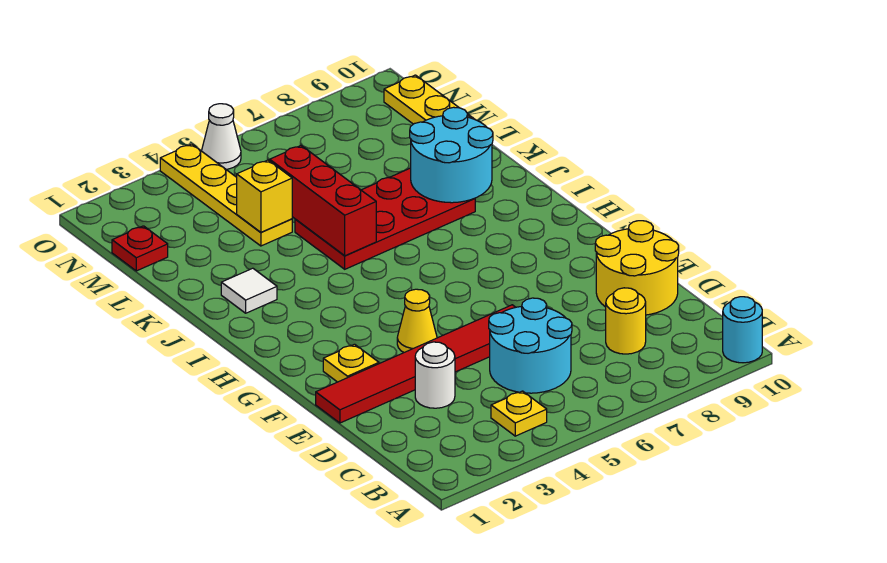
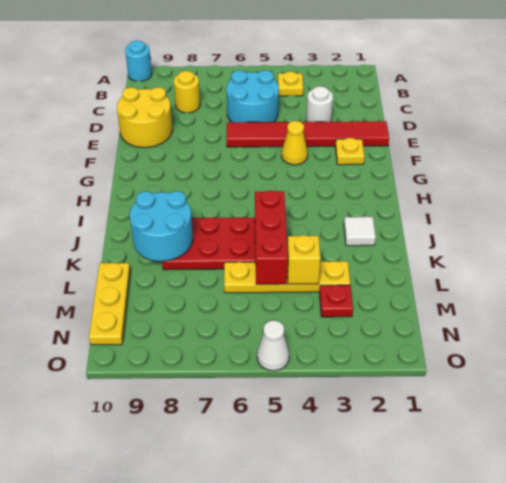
yellow plate L4:O4 level 1 -> yellow plate L3:L6 level 1
red plate M1 level 1 -> red plate M3 level 1

